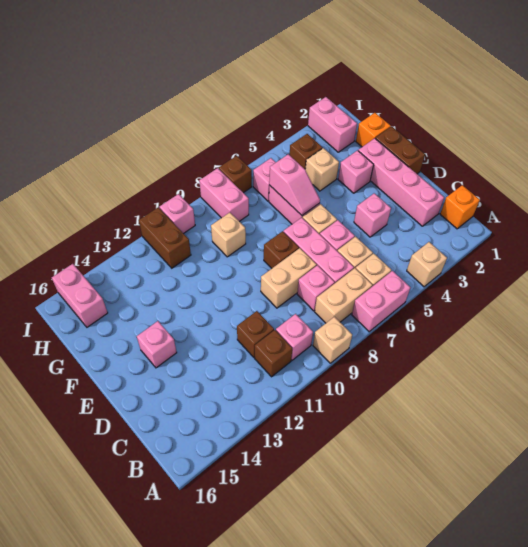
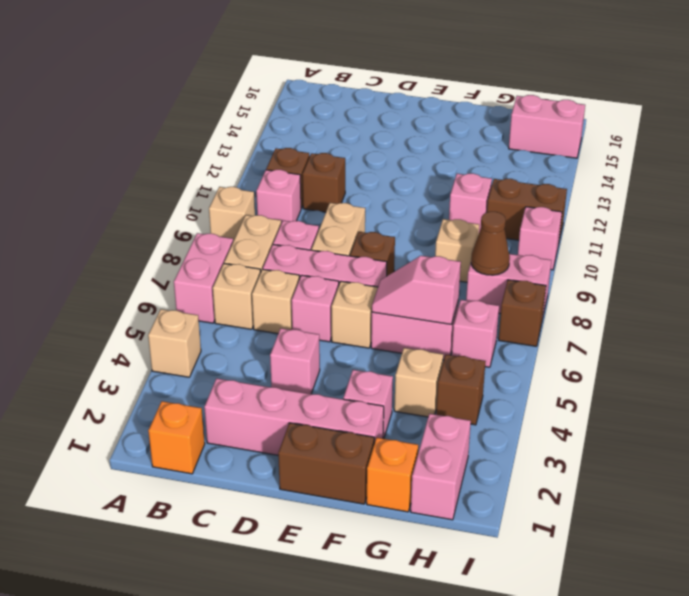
pink brick E14 level 1 -> pink brick G11 level 1
pink brick H2:I2 level 1 -> pink brick H1:H2 level 1
none -> brown cone H8 level 2

